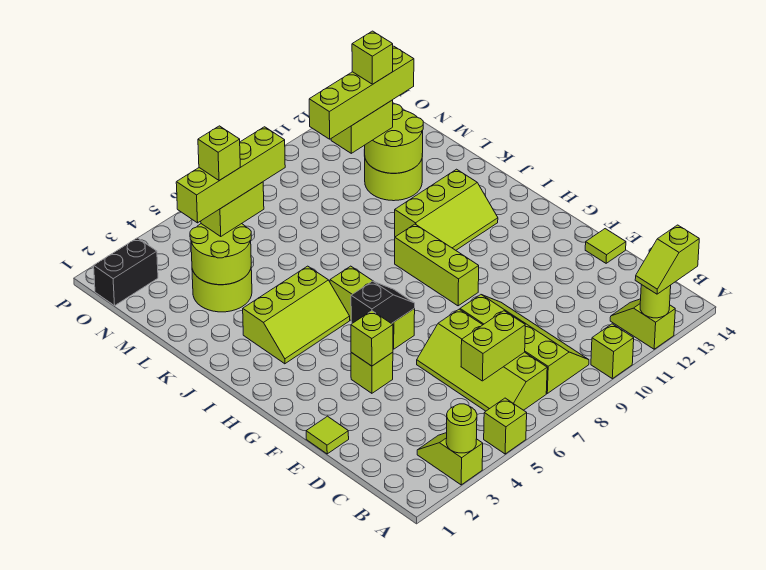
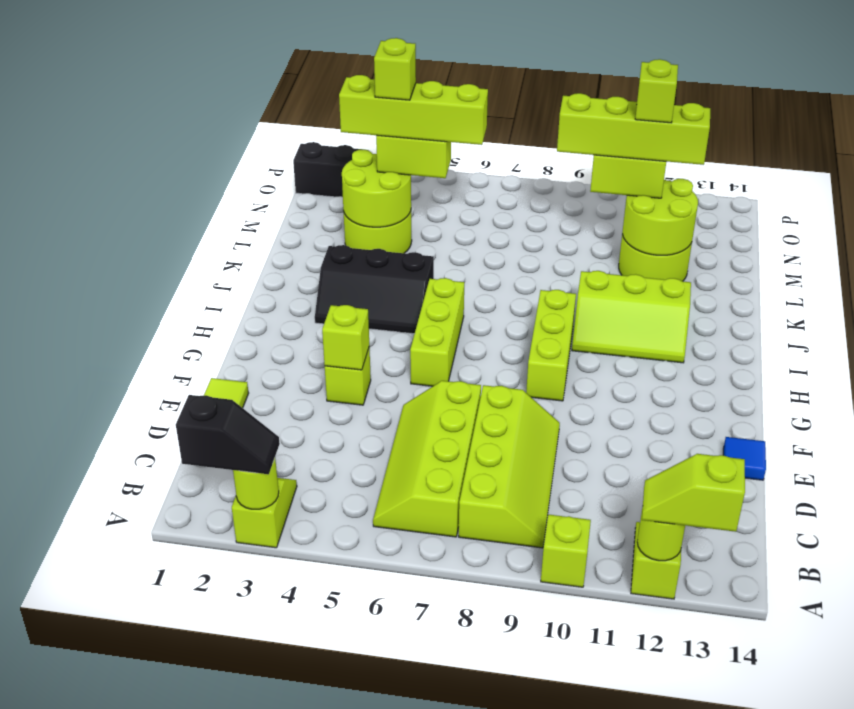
lime brick A5 level 1 -> none
lime brick C6:C7 level 2 -> none
lime tile E14 level 1 -> blue tile E14 level 1
black slope G5:G6 level 2 top 5 -> black slope A2:A3 level 3 top 2
lime slope I3:J5 level 1 top J -> black slope I3:J5 level 1 top J

